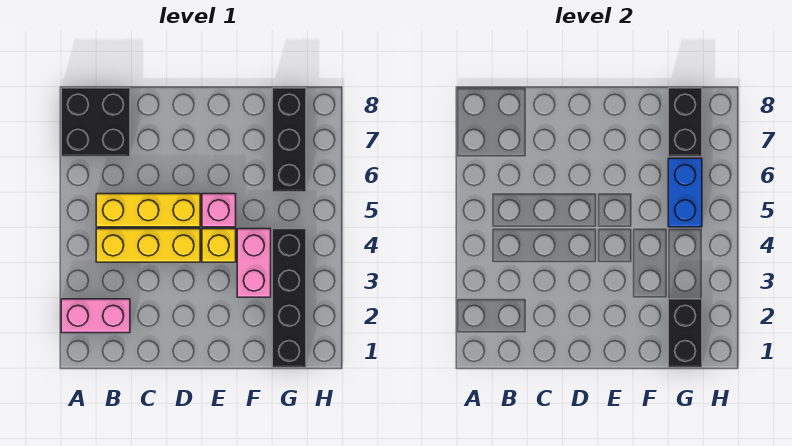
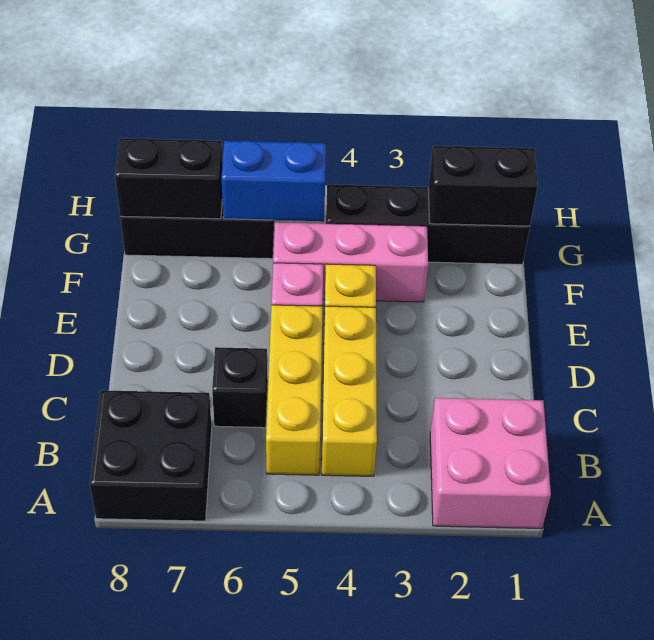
pink brick A2:B2 level 1 -> pink brick A1:B2 level 1
none -> black brick C6 level 1
pink brick F3:F4 level 1 -> pink brick F3:F5 level 1

